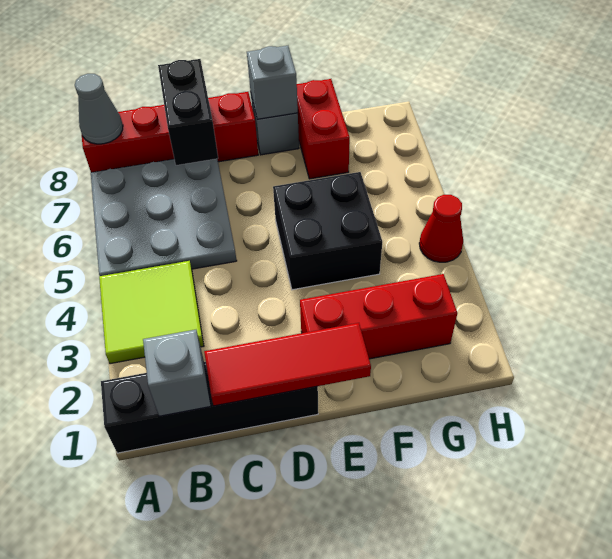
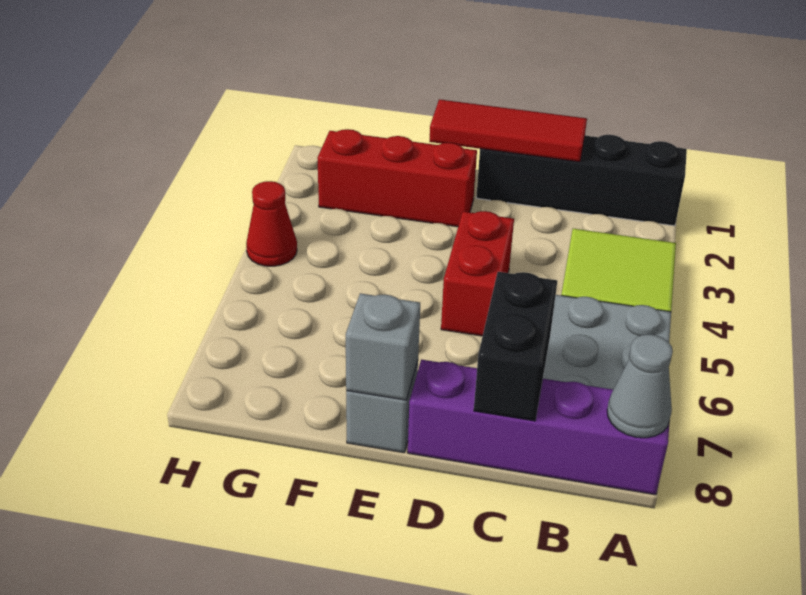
red brick A8:D8 level 1 -> purple brick A8:D8 level 1
grey brick B1 level 2 -> none
black brick E4:F5 level 1 -> none
red brick F7:F8 level 1 -> red brick D4:D5 level 1

